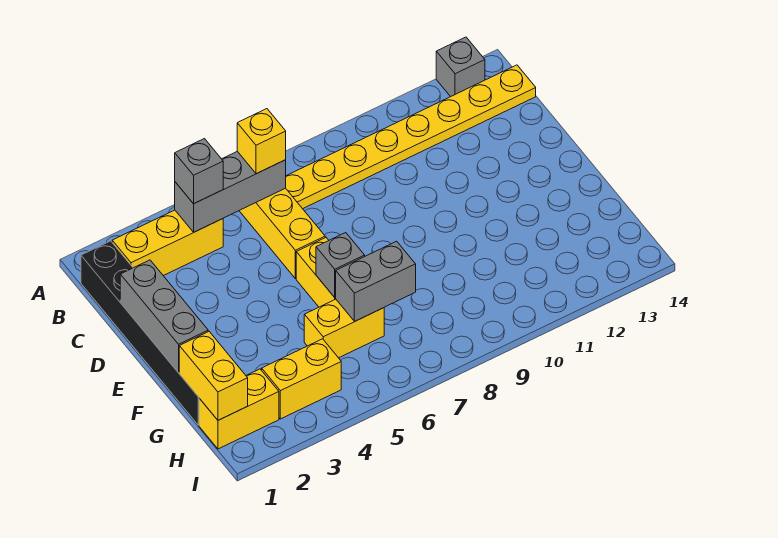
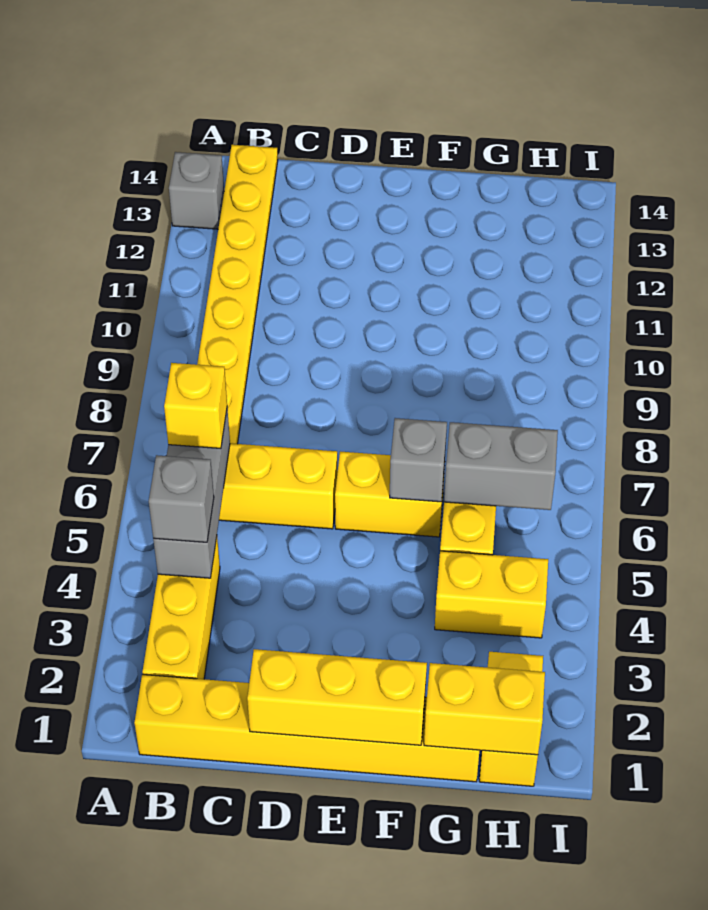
black brick B1:G1 level 1 -> yellow brick B1:G1 level 1
grey brick D1:F1 level 2 -> yellow brick D1:F1 level 2
grey brick G6:G7 level 2 -> grey brick G6:H6 level 2
yellow brick H3:H4 level 1 -> yellow brick G4:H4 level 1

